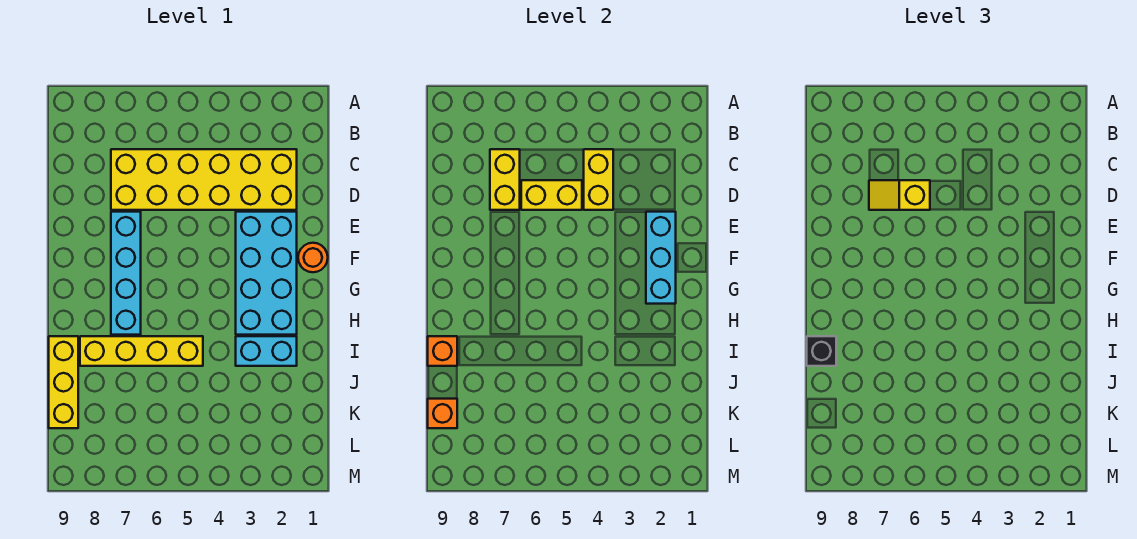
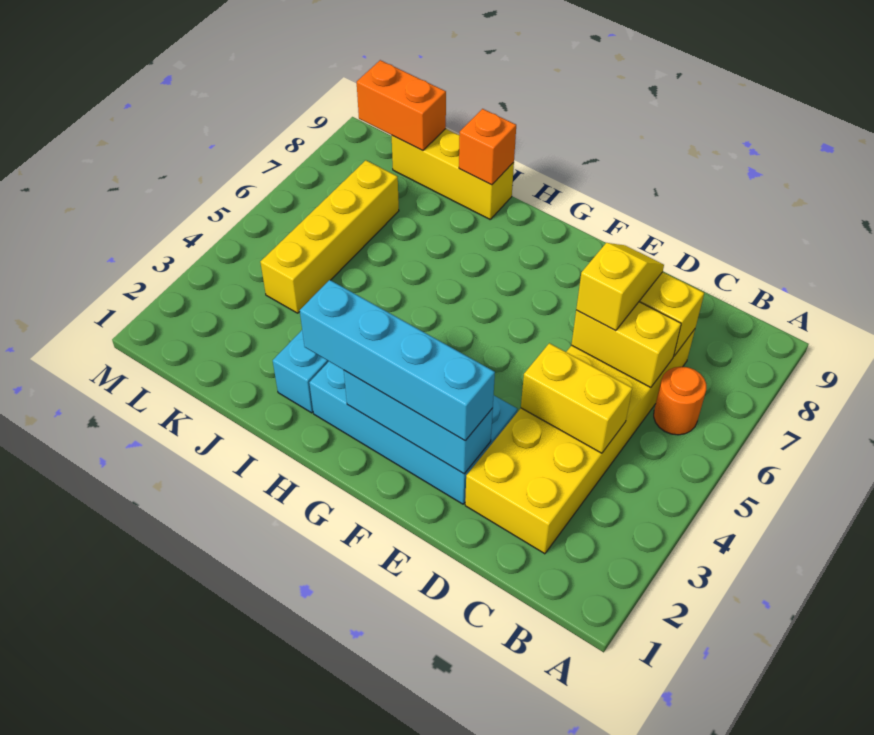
yellow brick D5:D6 level 2 -> yellow brick C6:D6 level 2
cyan brick E7:H7 level 1 -> cyan brick E2:H2 level 3
orange round brick F1 level 1 -> orange round brick B6 level 1
yellow brick I5:I8 level 1 -> yellow brick K4:K7 level 1
black brick I9 level 3 -> none
orange brick K9 level 2 -> orange brick K9:L9 level 2

